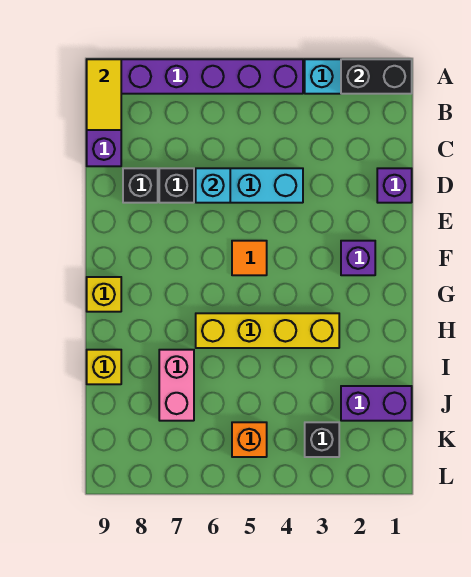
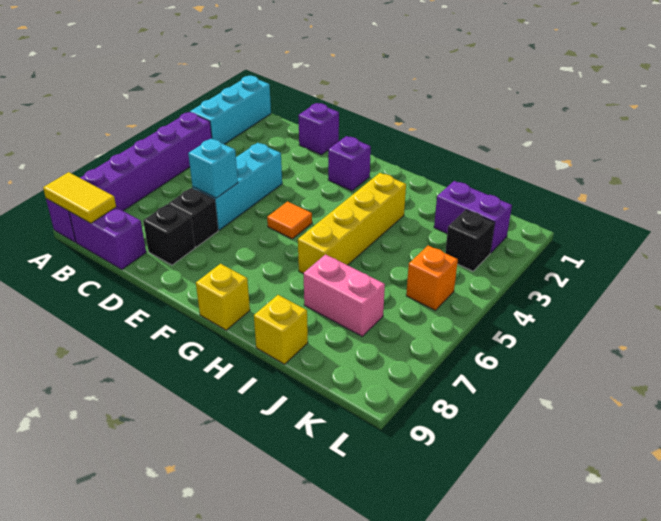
black brick A1:A2 level 2 -> none
purple brick J1:J2 level 1 -> purple brick J2:K2 level 1

